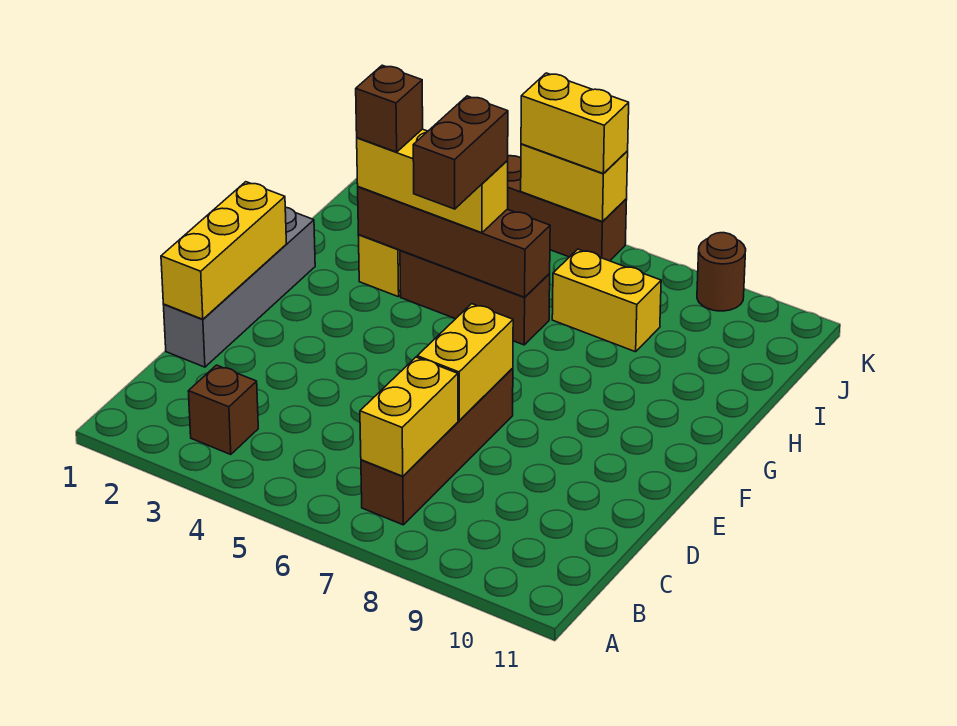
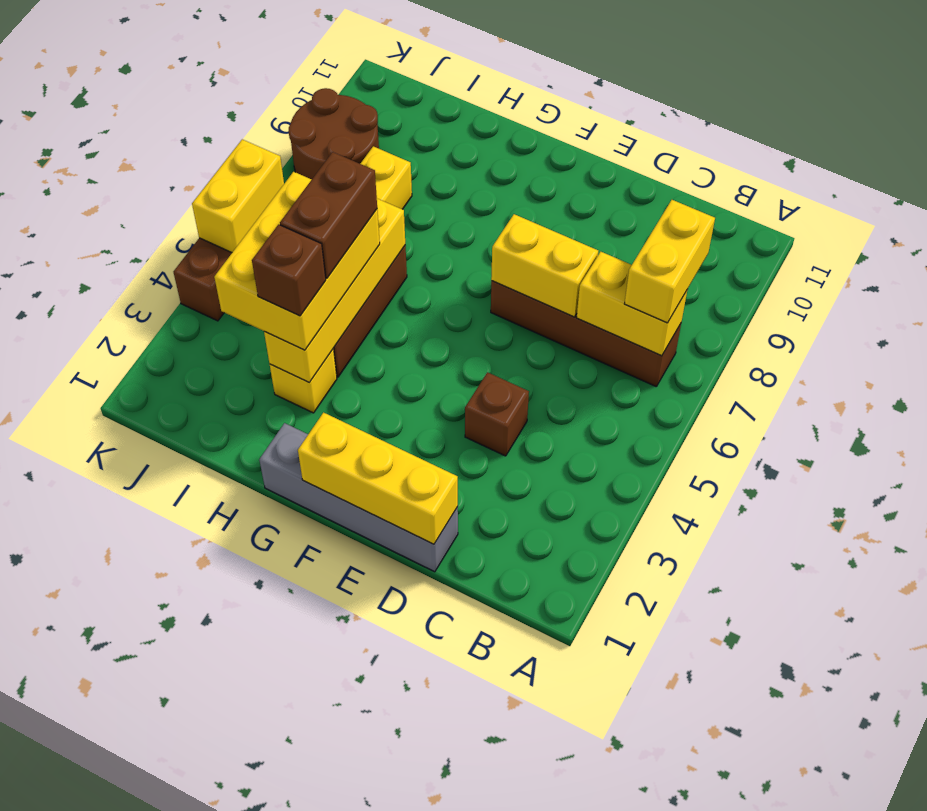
brown brick B3 level 1 -> brown brick D4 level 1
brown brick G5:H5 level 4 -> brown brick H4:H5 level 4
brown brick H3:H6 level 2 -> yellow brick H3:H6 level 2
yellow brick H3:H5 level 3 -> yellow brick H3:I5 level 3
yellow brick K5:K6 level 3 -> yellow brick B7:B8 level 3
brown round brick K9 level 1 -> brown round brick J8:K9 level 1

